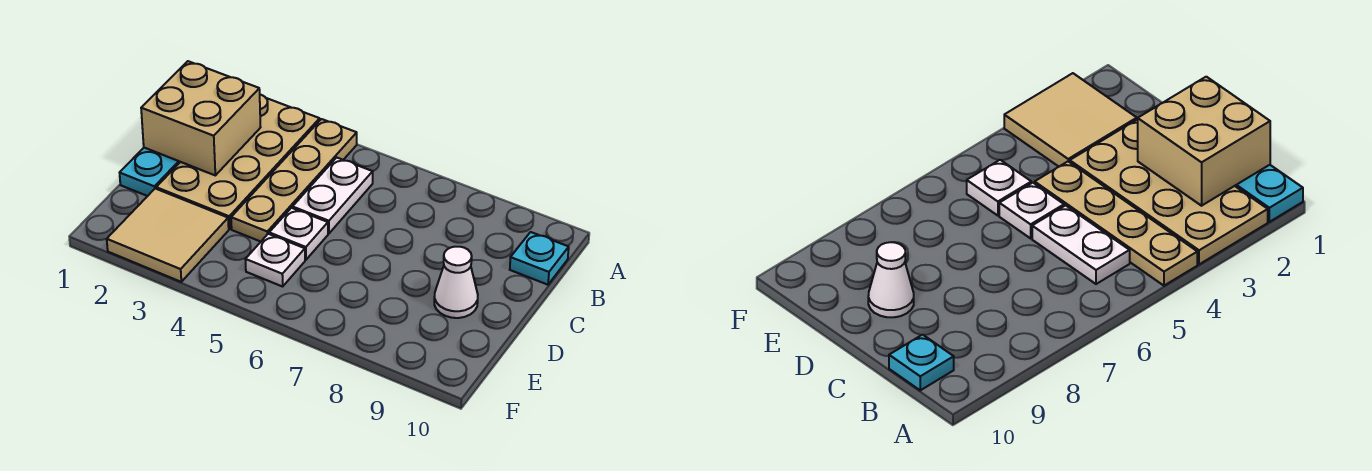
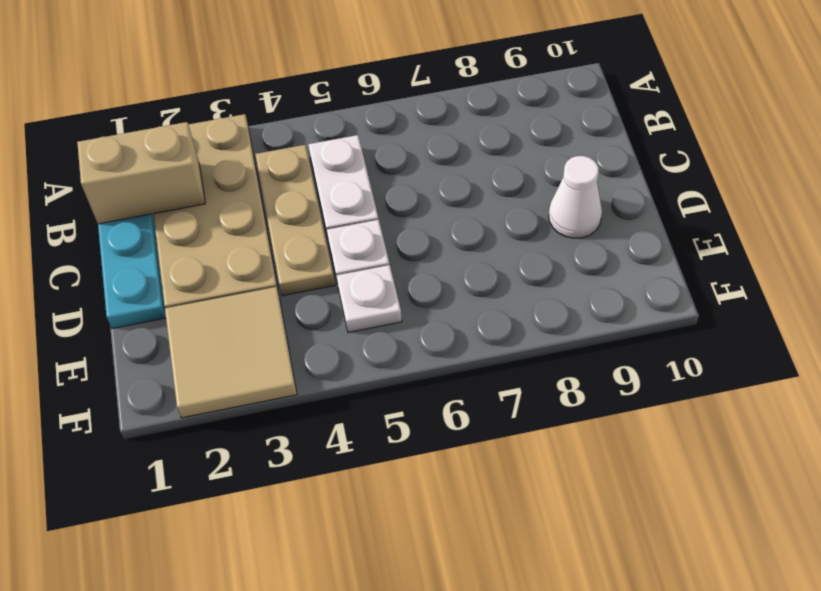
tan plate A4:D4 level 1 -> tan plate B4:D4 level 1
tan brick B1:C2 level 2 -> tan brick B1:B2 level 2
cyan plate B10 level 1 -> none

